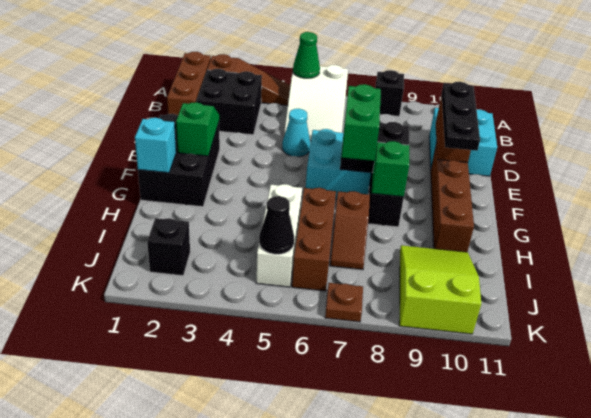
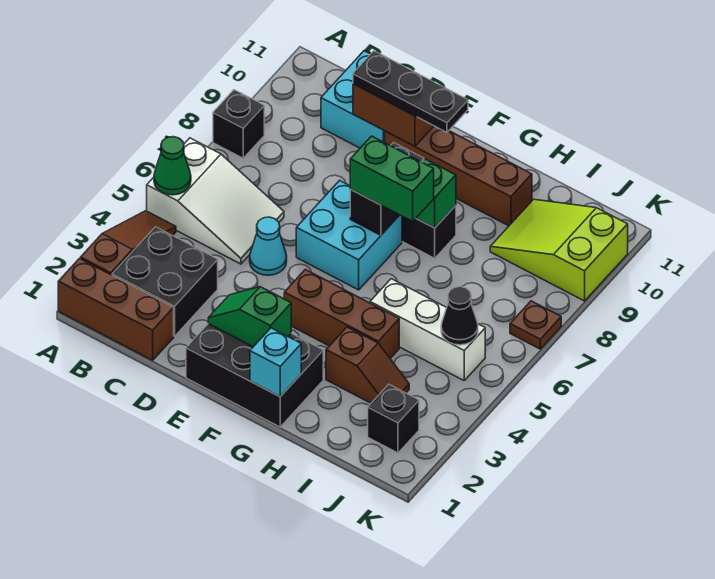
brown brick H6:J6 level 1 -> brown brick F4:H4 level 1
brown slope H7:I7 level 1 top H -> brown slope H3:I3 level 1 top H

